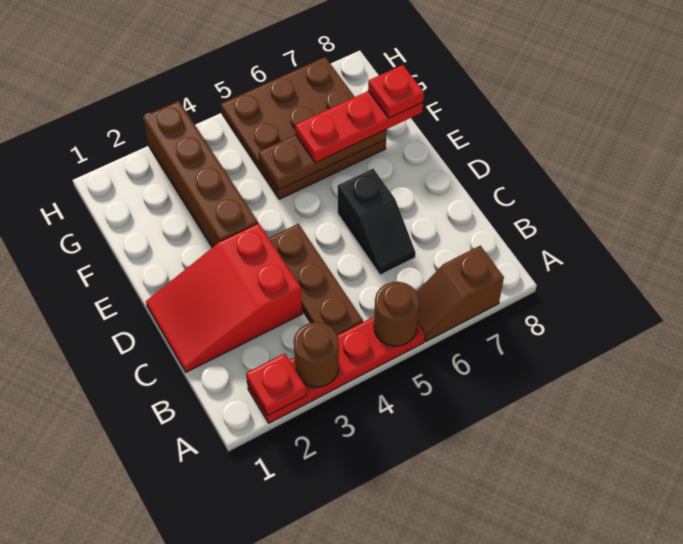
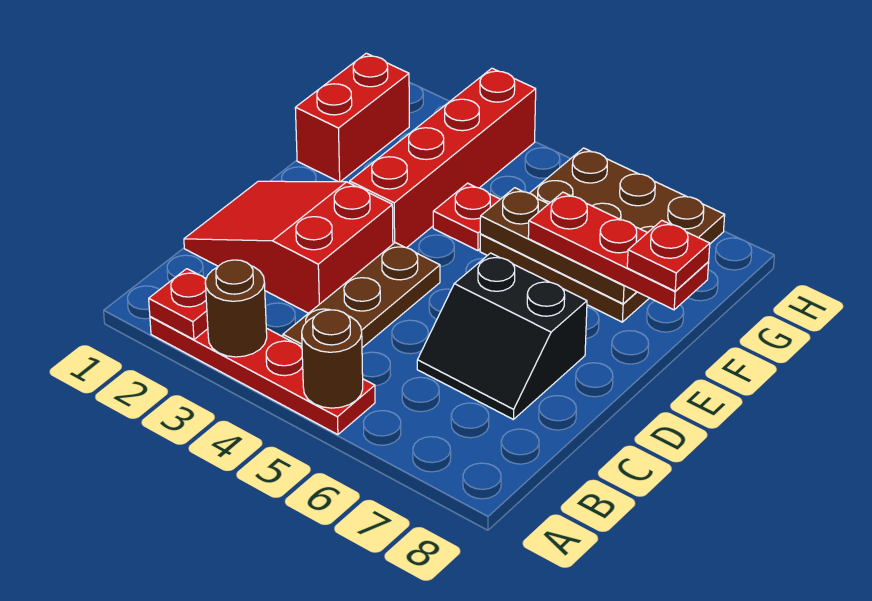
brown slope A6:A7 level 1 top 7 -> none
black slope C6:D6 level 1 top D -> black slope C6:D7 level 1 top D
brown brick E3:H3 level 1 -> red brick E3:H3 level 1
none -> red brick F1:G1 level 1
none -> red plate F4 level 1

